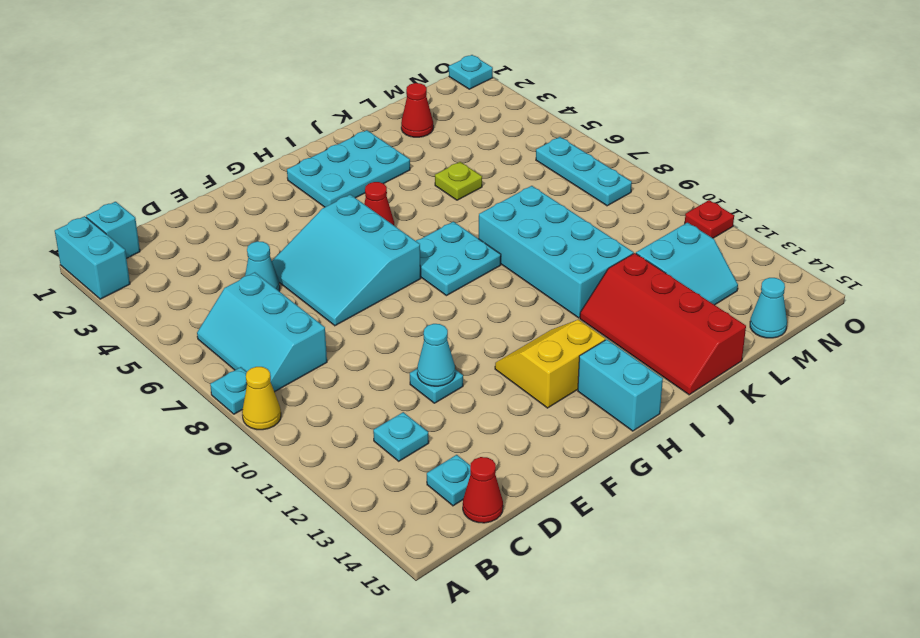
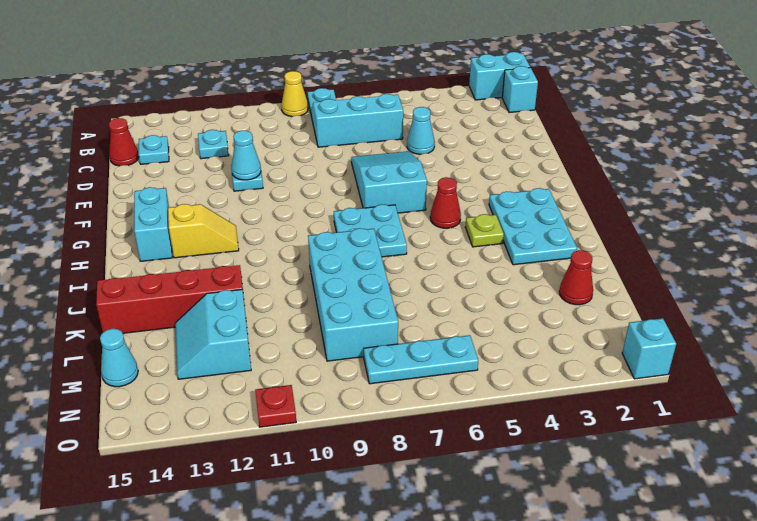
cyan slope E5:G7 level 1 top G -> cyan slope E6:G7 level 1 top G
yellow slope G12:H13 level 1 top 13 -> yellow slope H12:H13 level 1 top 13
cyan brick H14:H15 level 1 -> cyan brick G14:H14 level 1
cyan brick J8:K11 level 1 -> cyan brick J8:M9 level 1
lime plate K5 level 1 -> lime plate I4 level 1
cyan plate O1 level 1 -> cyan brick O1 level 1

